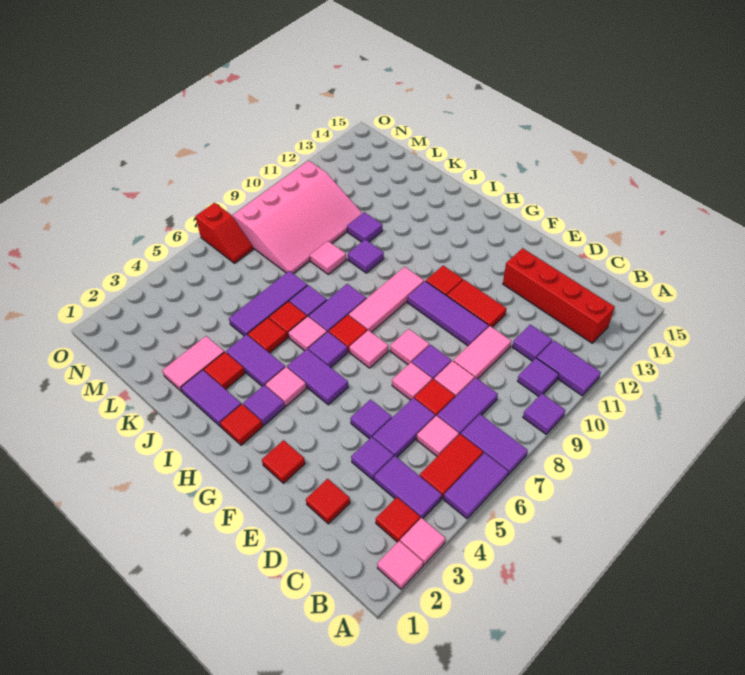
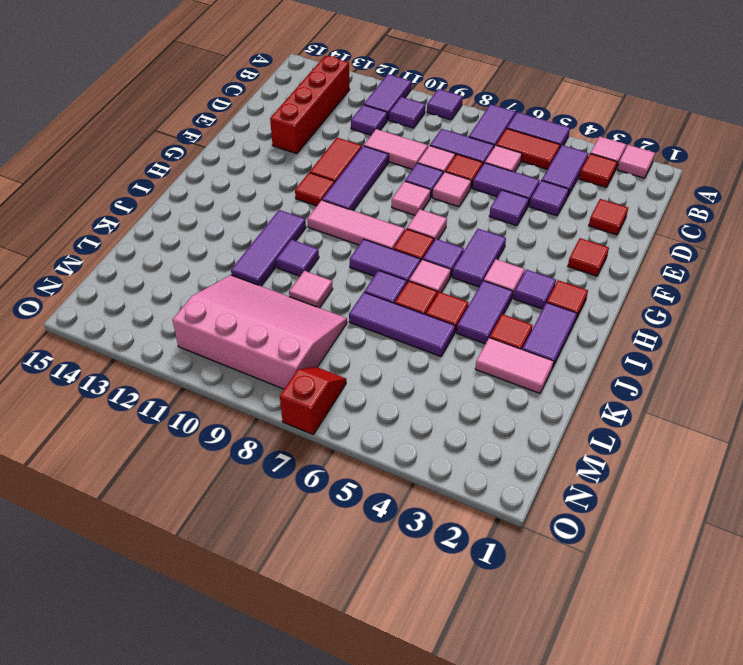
purple tile K11 level 1 -> purple tile I11:K11 level 1

